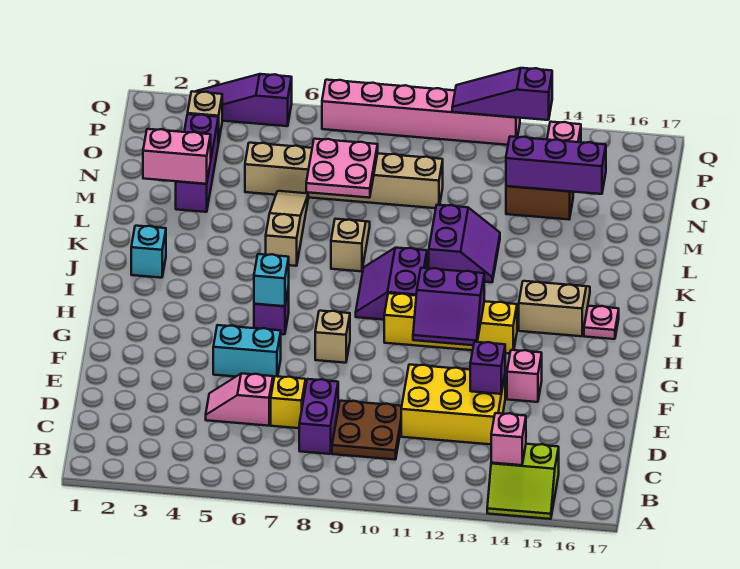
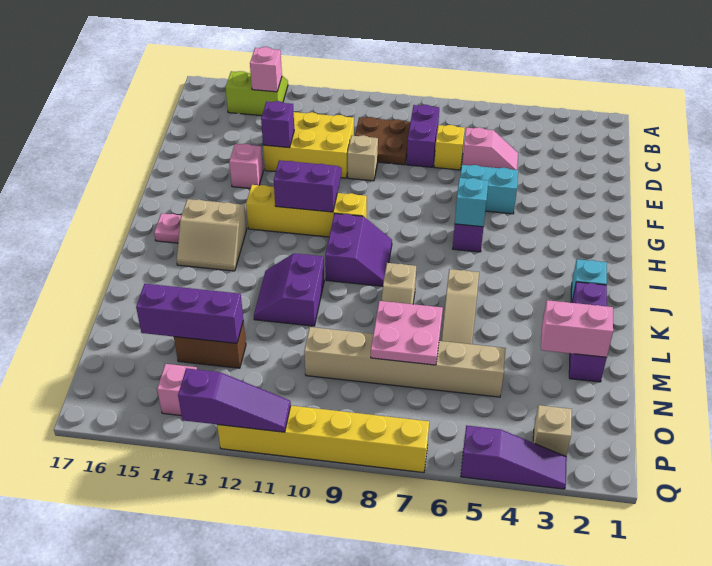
tan brick G8 level 1 -> tan brick E10 level 1
purple brick M3:O3 level 1 -> purple brick K2:M2 level 1
pink brick Q7:Q12 level 1 -> yellow brick Q7:Q12 level 1

